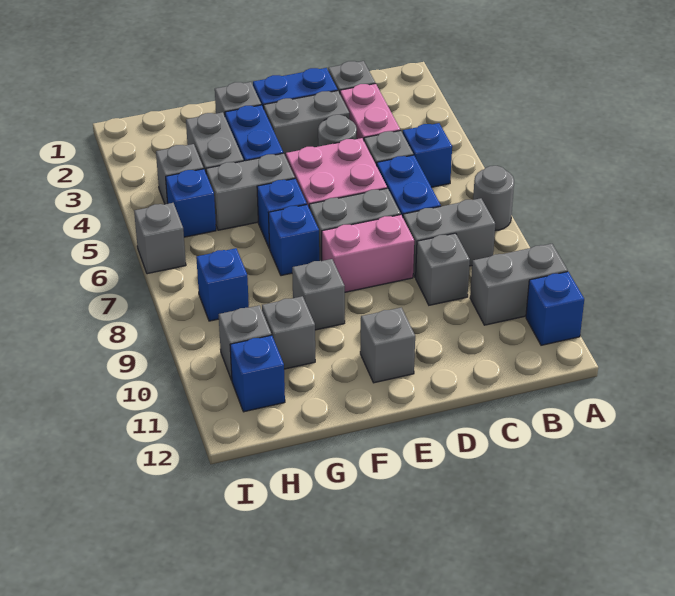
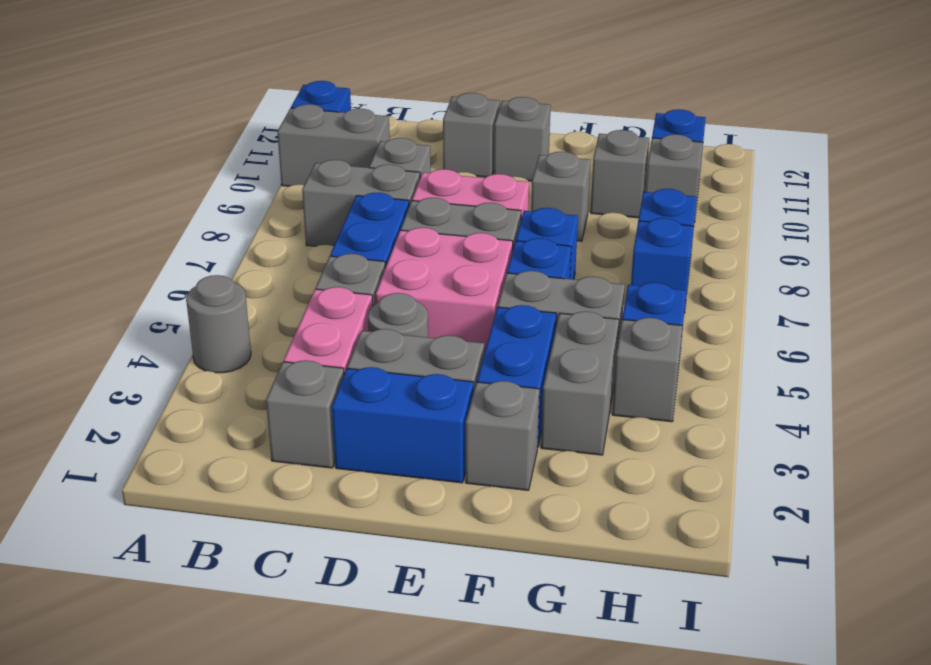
grey round brick A7 level 1 -> grey round brick A4 level 1
blue brick B5 level 1 -> blue brick H7 level 1
grey brick I6 level 1 -> grey brick D11 level 1

